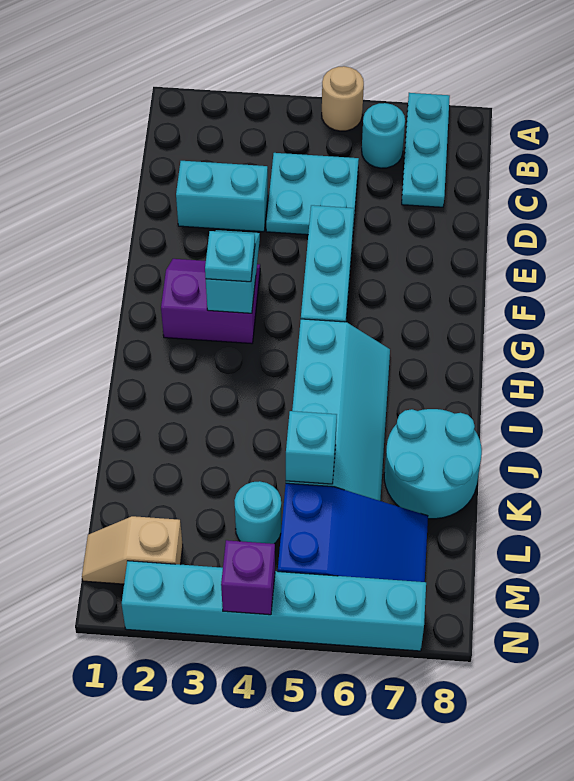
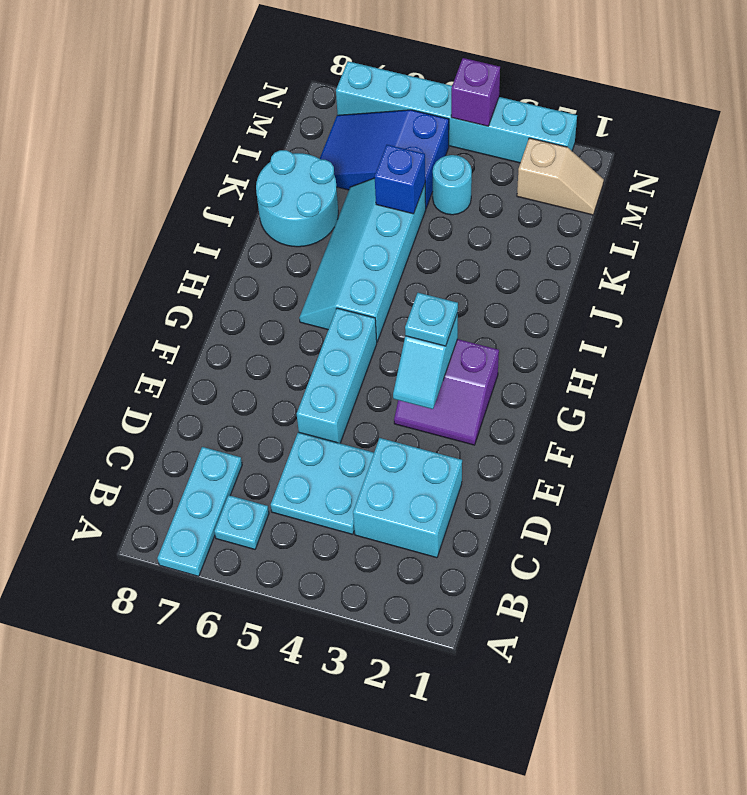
tan round brick A5 level 1 -> none
cyan round brick B6 level 1 -> cyan plate B6 level 1
cyan brick D2:D3 level 1 -> cyan brick C2:D3 level 1
cyan brick K5 level 2 -> blue brick K5 level 2

